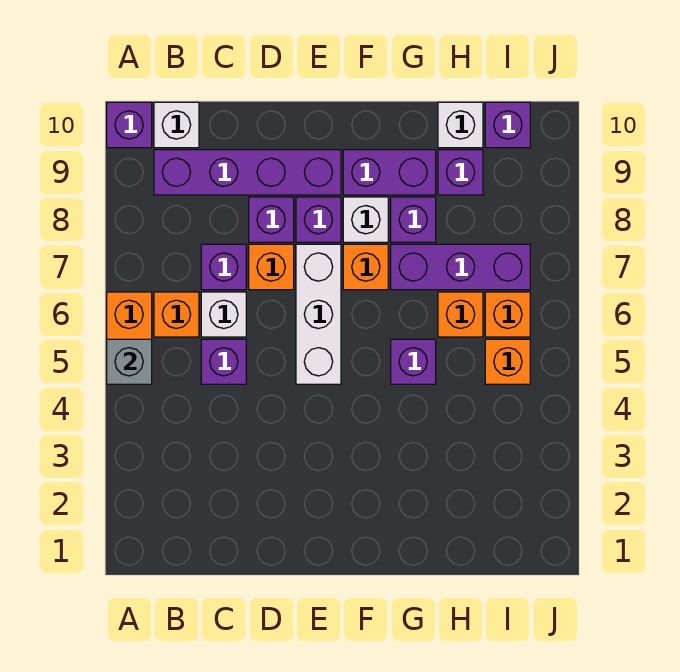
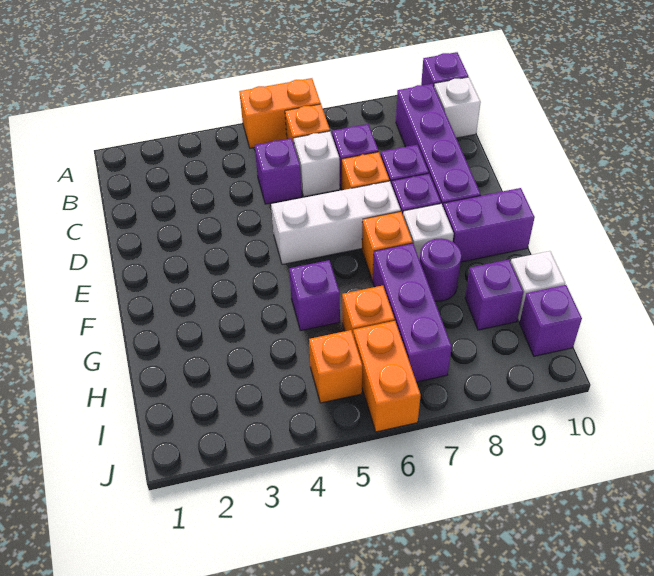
grey brick A5 level 2 -> none
purple brick F9:G9 level 1 -> purple brick F9:F10 level 1
purple brick G8 level 1 -> purple round brick G8 level 1
orange brick I6 level 1 -> orange brick I6:J6 level 1

